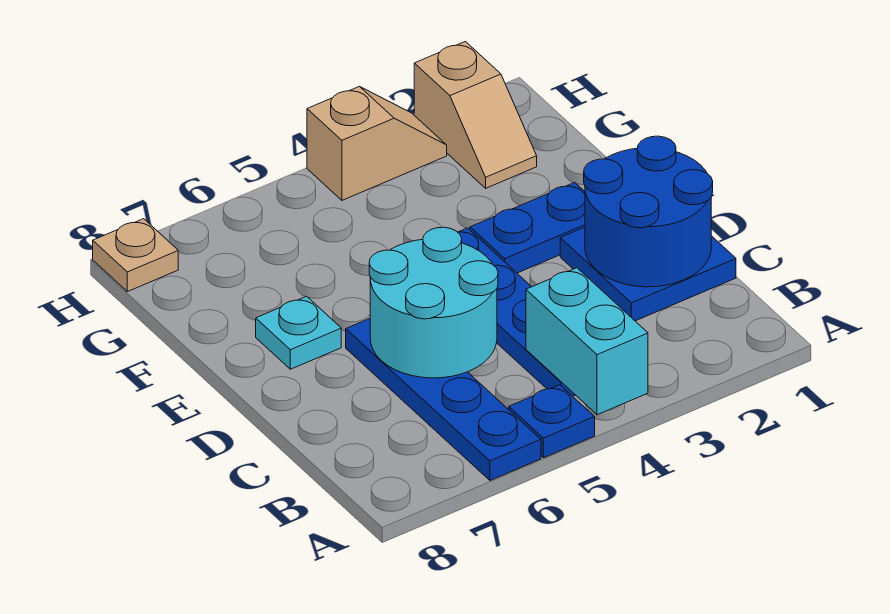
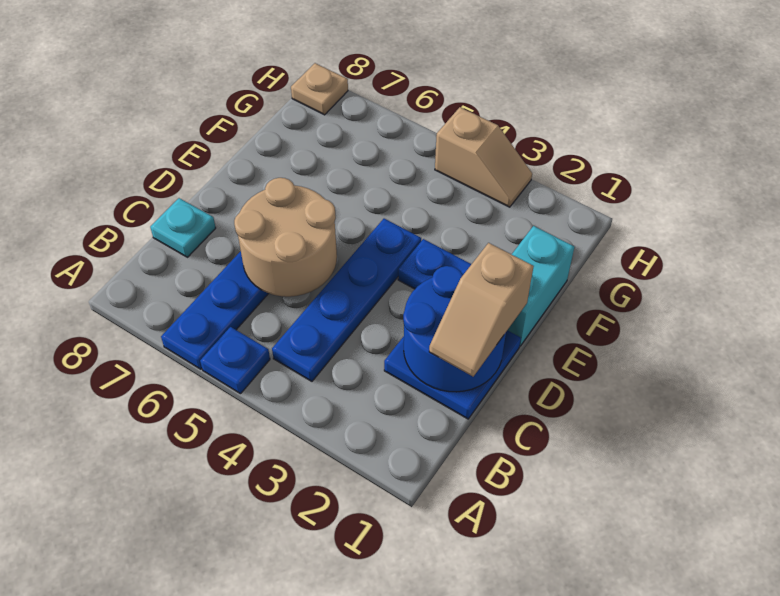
cyan brick A4:B4 level 2 -> cyan brick E1:F1 level 1
cyan round brick C5:D6 level 2 -> tan round brick C5:D6 level 2
cyan plate E7 level 1 -> cyan plate C8 level 1
tan slope G2:H2 level 1 top H -> tan slope C1:D1 level 3 top D

